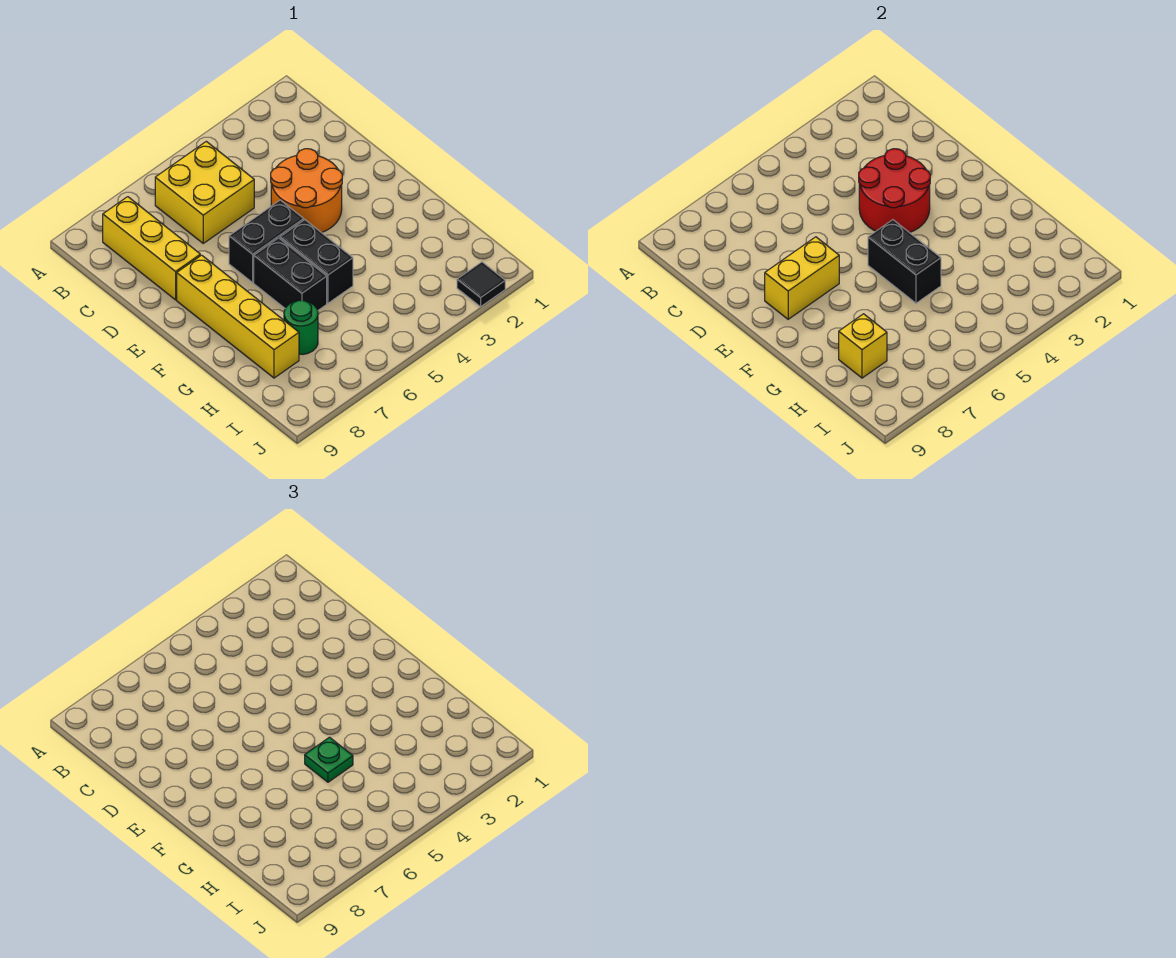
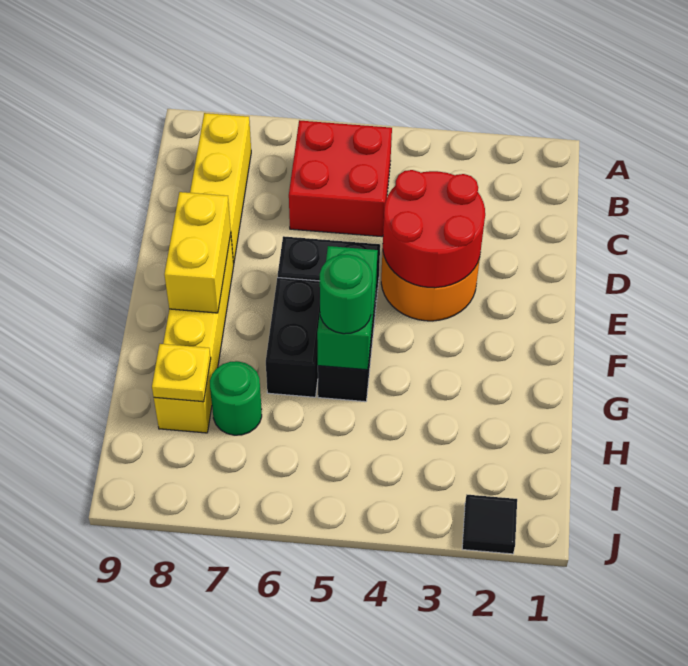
yellow brick B5:C6 level 1 -> red brick B5:C6 level 1
yellow brick E7:E8 level 2 -> yellow brick E8:F8 level 2
black brick F5:G5 level 2 -> green brick F5:G5 level 2
green plate G5 level 3 -> green round brick G5 level 3
yellow brick H8 level 2 -> yellow plate H8 level 2

